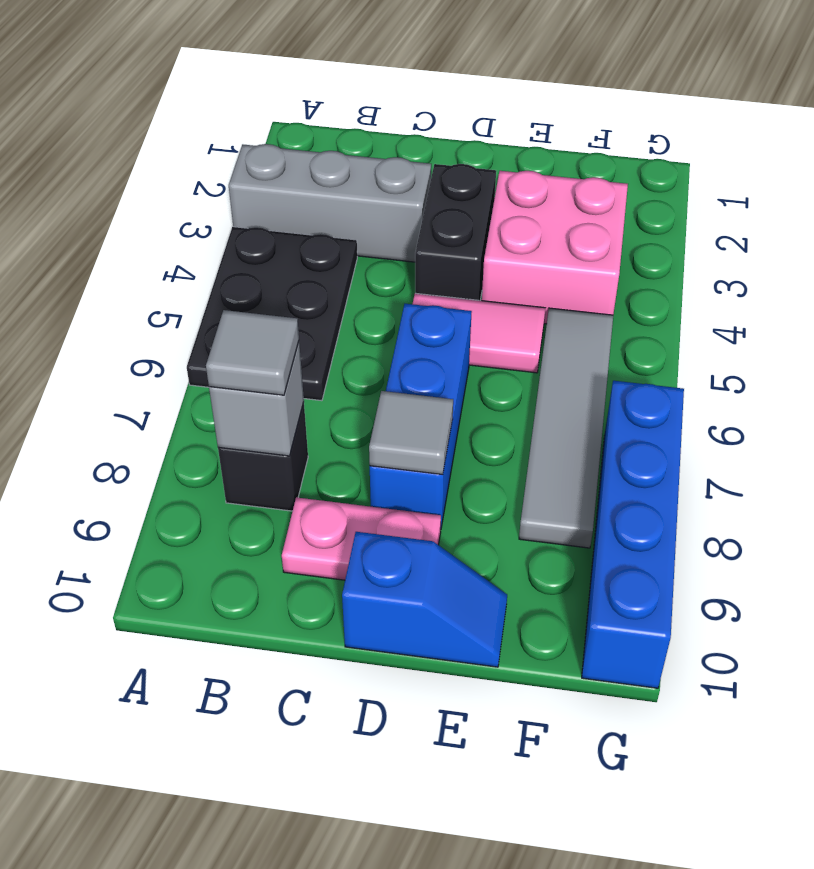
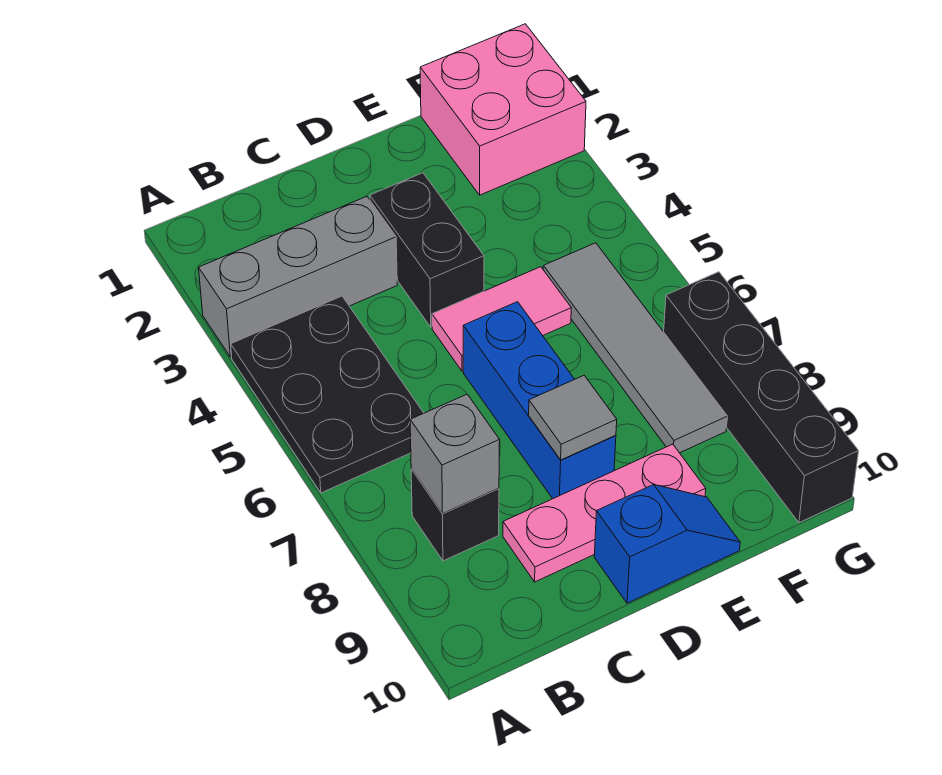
grey tile B8 level 3 -> none
pink plate C9:D9 level 1 -> pink plate C9:E9 level 1
pink brick E3:F4 level 1 -> pink brick F1:G2 level 1
blue brick G7:G10 level 1 -> black brick G7:G10 level 1

